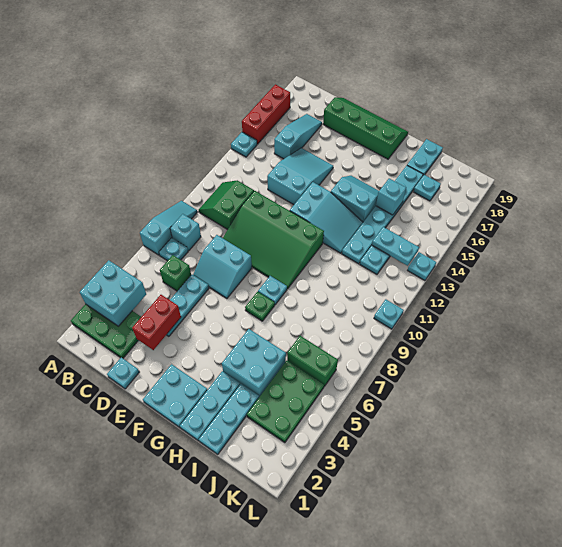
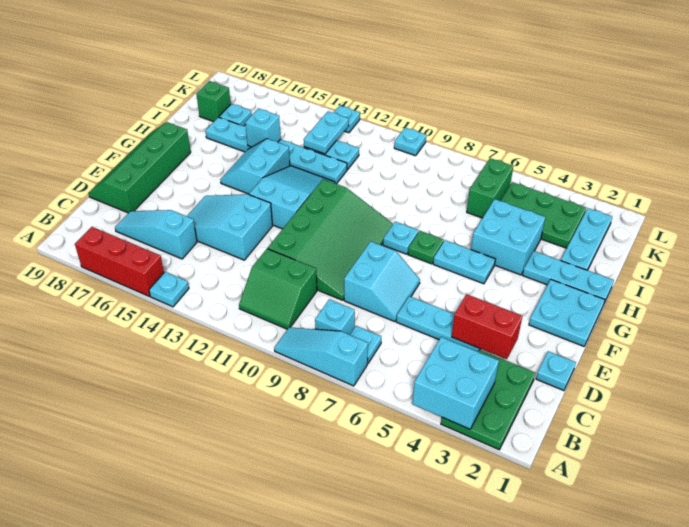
green brick C6 level 1 -> green brick J18 level 1
cyan plate I1:I3 level 1 -> cyan plate I2:K2 level 1
cyan plate I18:I19 level 1 -> cyan plate G5:G6 level 1

